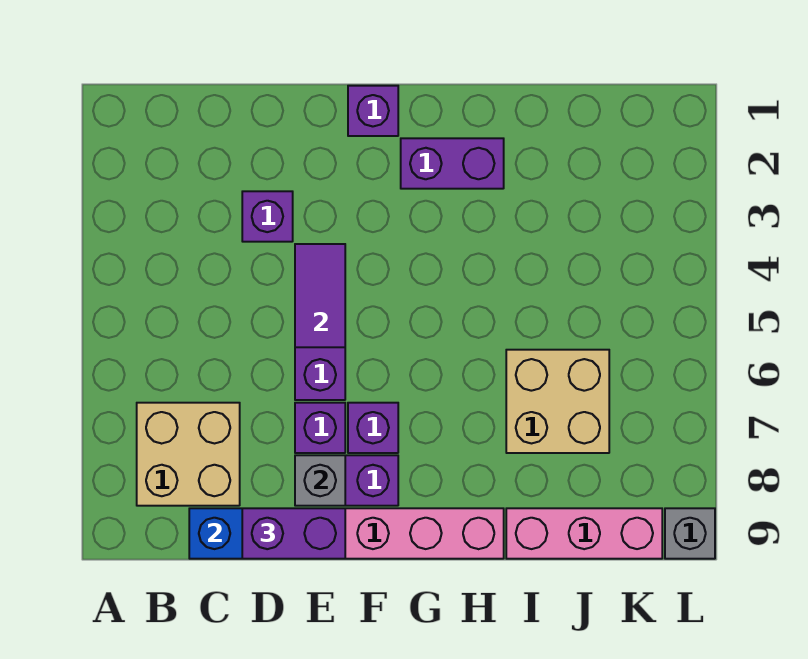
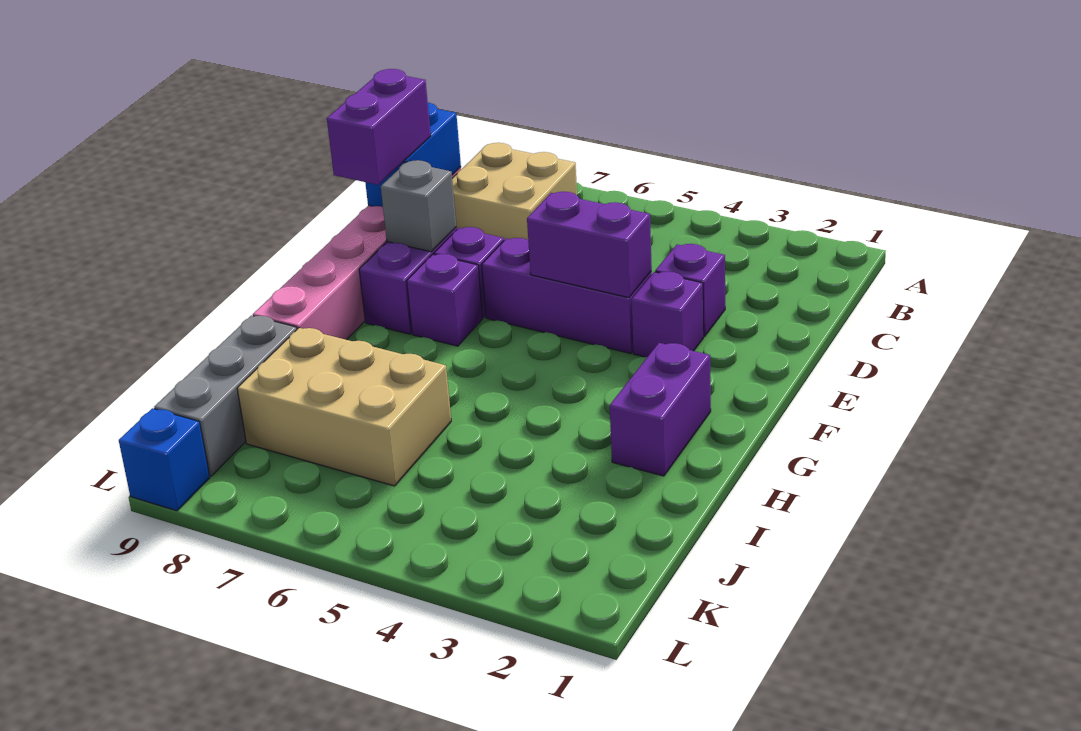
purple tile E4:E5 level 2 -> purple brick E4:E5 level 2
purple brick F1 level 1 -> purple brick E3 level 1
tan brick I6:J7 level 1 -> tan brick I6:J8 level 1
pink brick I9:K9 level 1 -> grey brick I9:K9 level 1
grey brick L9 level 1 -> blue brick L9 level 1

